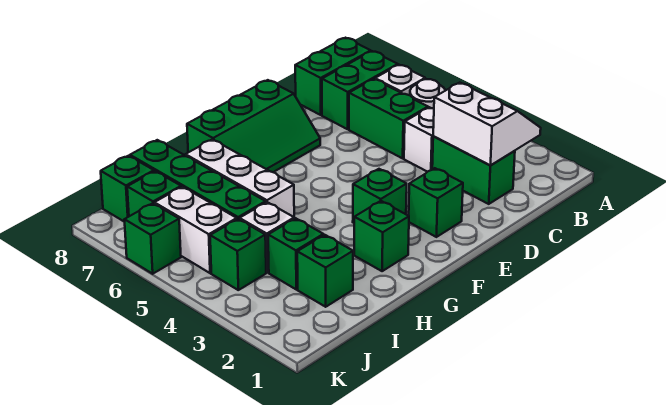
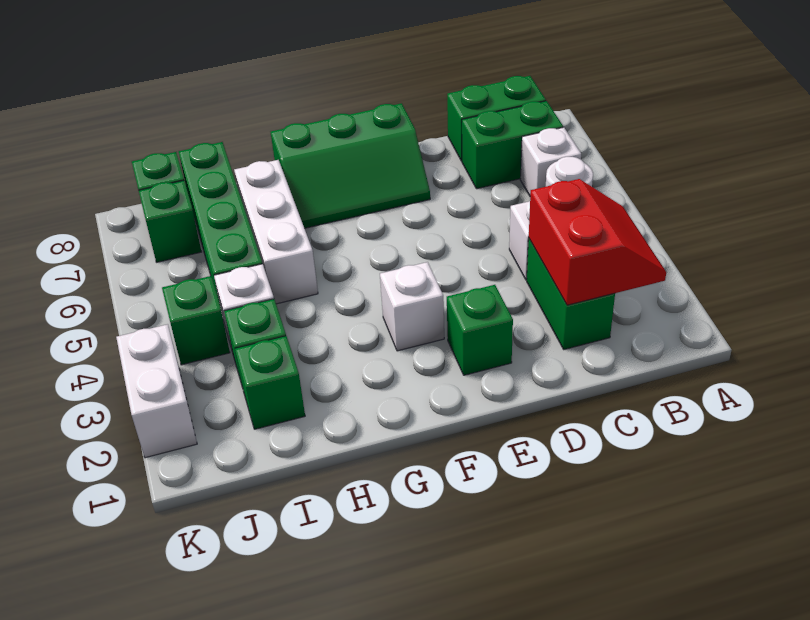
white slope B2:C3 level 2 top C -> red slope B2:C3 level 2 top C
green brick C5:C6 level 1 -> none
green brick F3 level 1 -> white brick F3 level 1
green brick G2 level 1 -> none
white brick J5:J6 level 1 -> white brick K2:K3 level 1
green brick K6 level 1 -> none

